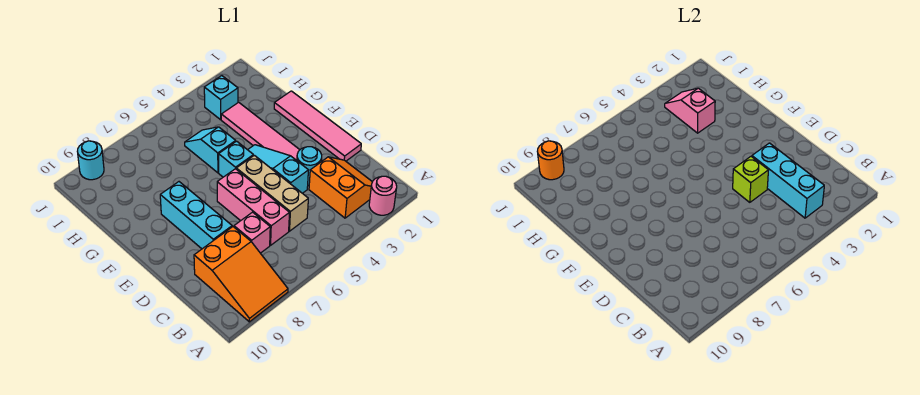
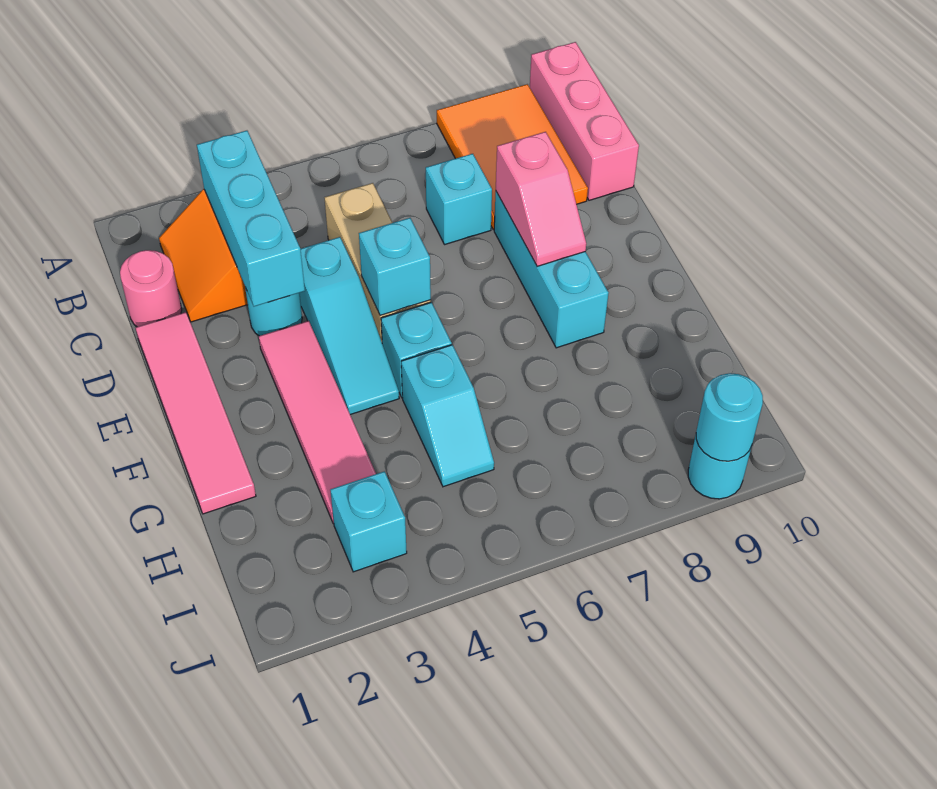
pink round brick A2 level 1 -> pink round brick C1 level 1
orange slope A8:C9 level 1 top C -> orange tile A8:C9 level 1
pink brick C6:E6 level 1 -> pink brick A10:C10 level 1
pink brick C7 level 1 -> cyan brick C7 level 1
lime brick D4 level 2 -> none
none -> cyan brick E5 level 2
pink slope H3:I3 level 2 top H -> pink slope D8:E8 level 2 top D
orange round brick J9 level 2 -> cyan round brick J9 level 2

